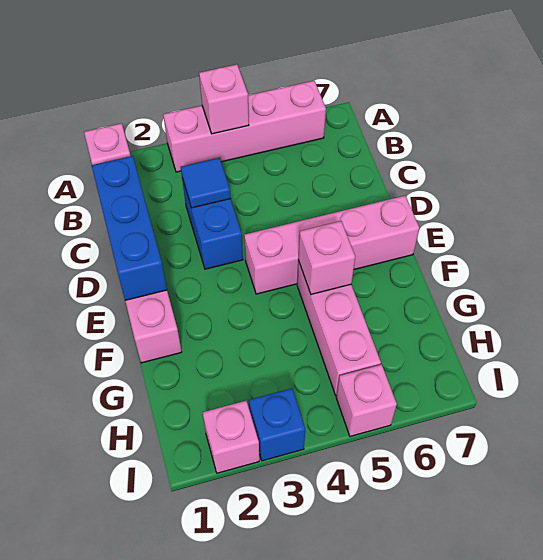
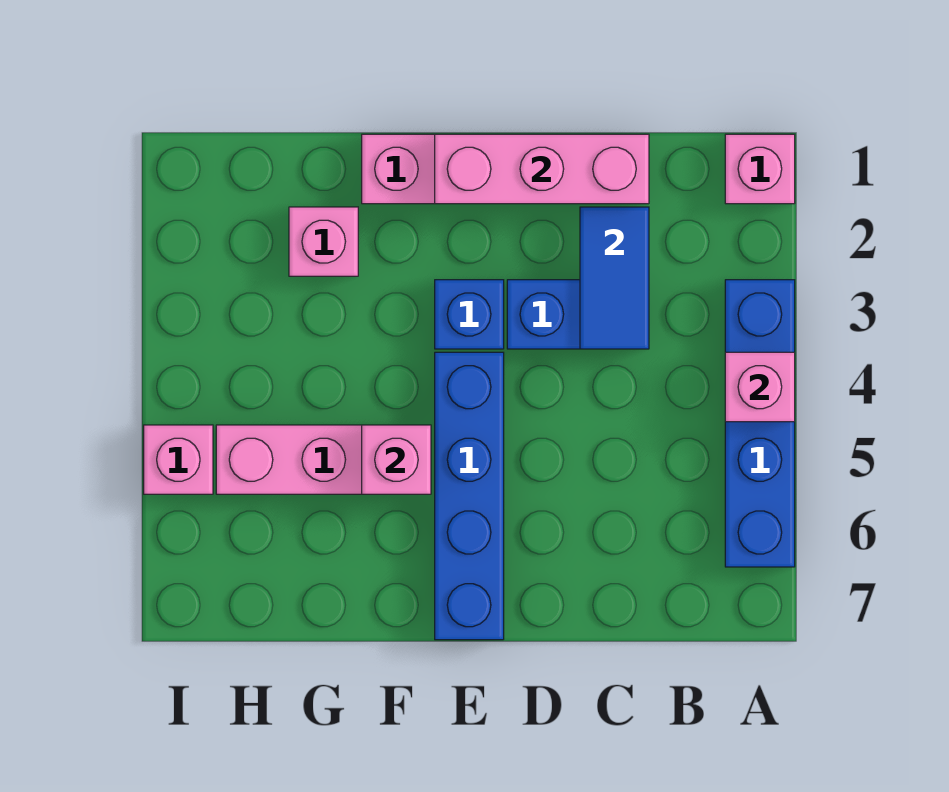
pink brick A3:A6 level 1 -> blue brick A3:A6 level 1
blue brick C1:E1 level 2 -> pink brick C1:E1 level 2
blue tile C3 level 2 -> blue tile C2:C3 level 2
pink brick E4:E7 level 1 -> blue brick E4:E7 level 1
pink brick I2 level 1 -> pink brick G2 level 1
blue brick I3 level 1 -> blue brick E3 level 1

